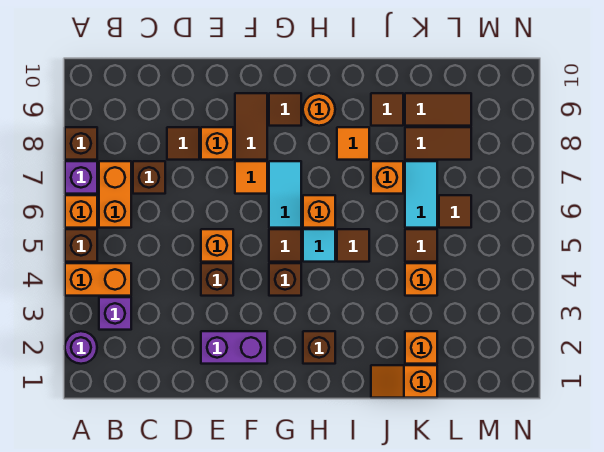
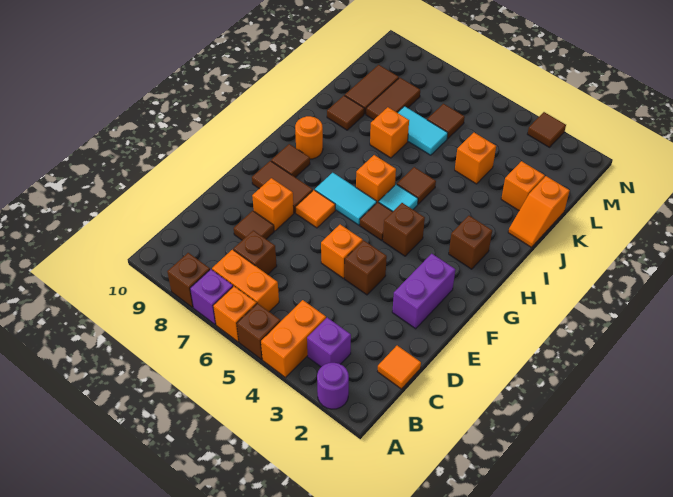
orange tile I8 level 1 -> orange tile C1 level 1
brown tile K5 level 1 -> brown tile N3 level 1

